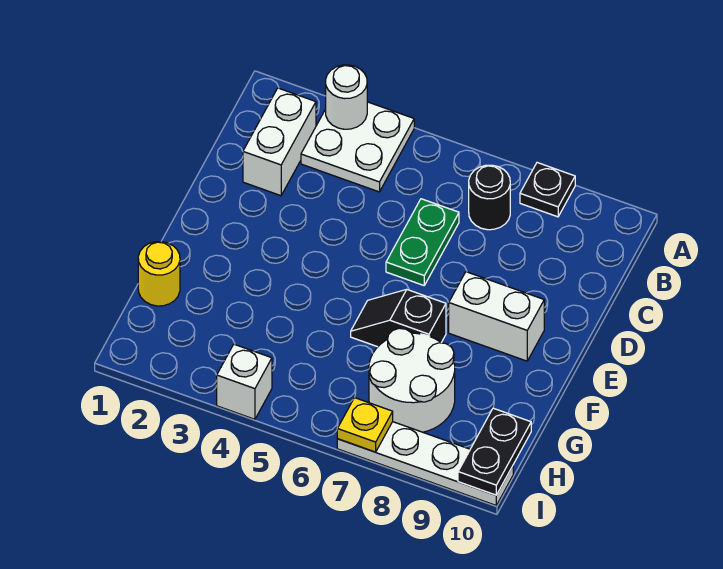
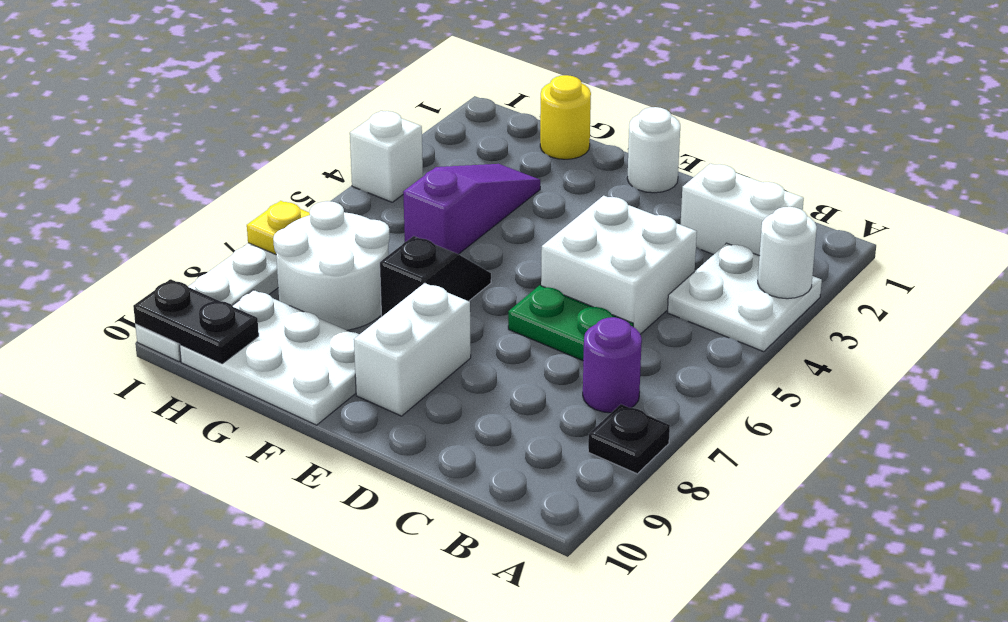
black round brick B7 level 1 -> purple round brick B7 level 1
none -> white brick C4:D5 level 1
none -> white round brick E1 level 1
none -> white plate F9:H10 level 1
none -> purple slope G3:G5 level 1 top 5

